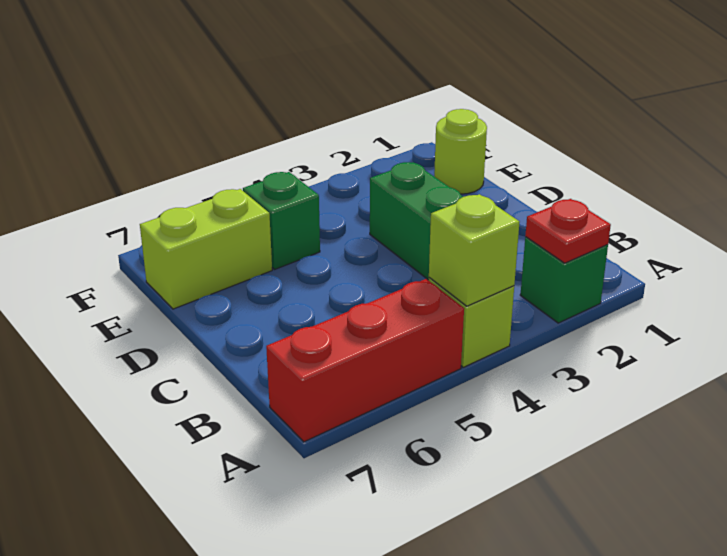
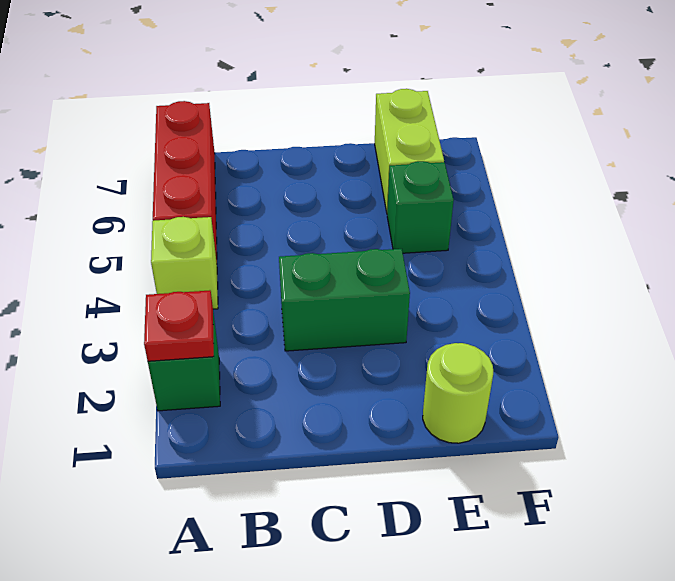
lime brick A4 level 2 -> none

